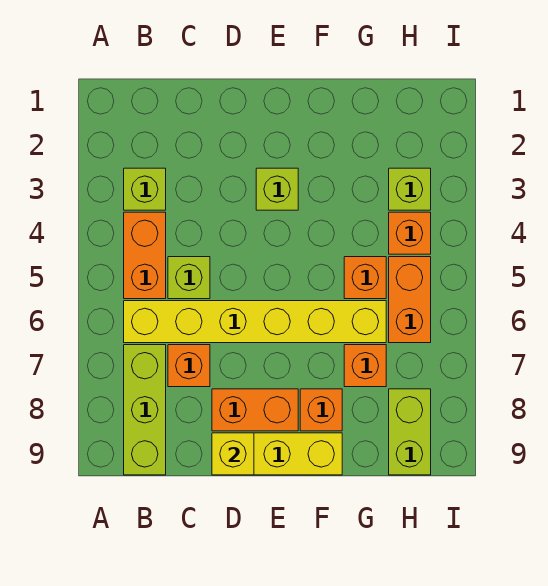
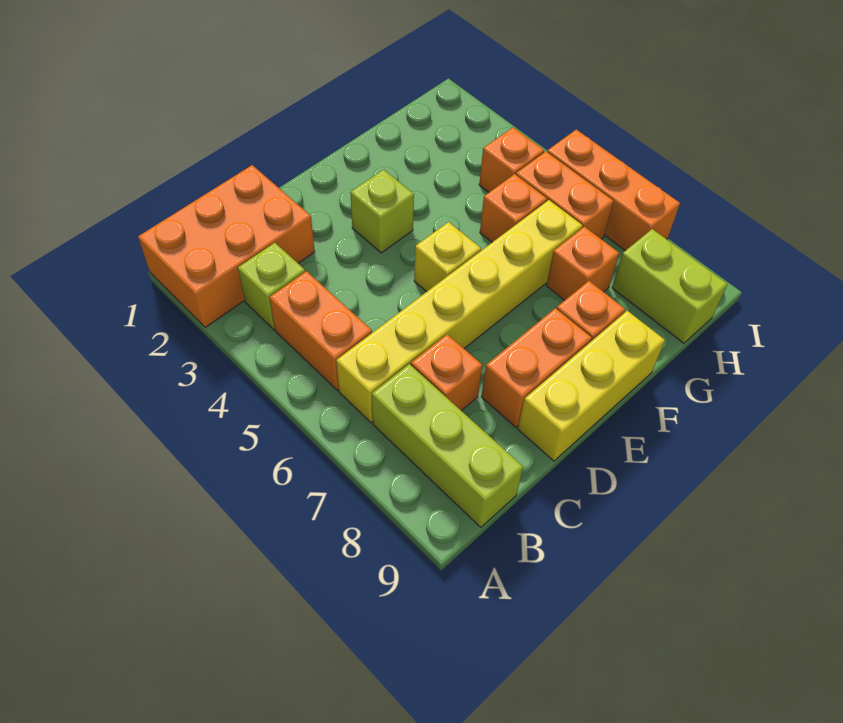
none -> orange brick A1:C2 level 1
lime brick C5 level 1 -> none
yellow brick D9 level 2 -> yellow brick E5 level 1
lime brick H3 level 1 -> none
none -> orange brick I5:I7 level 1

